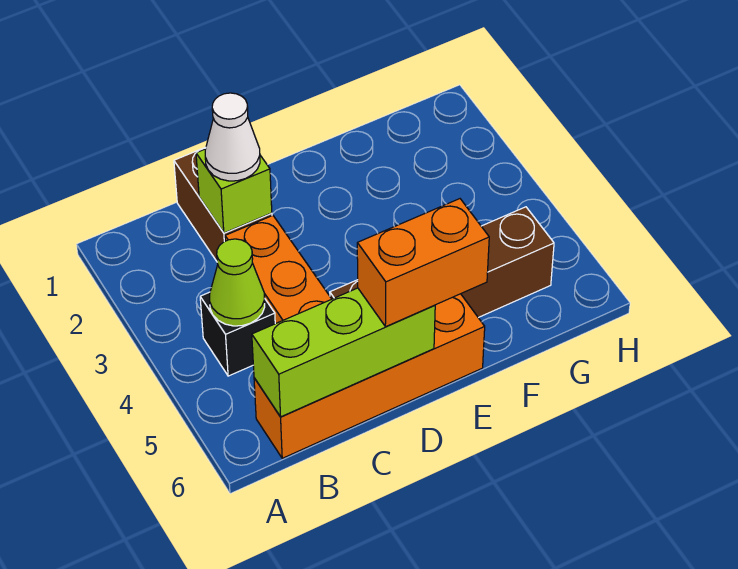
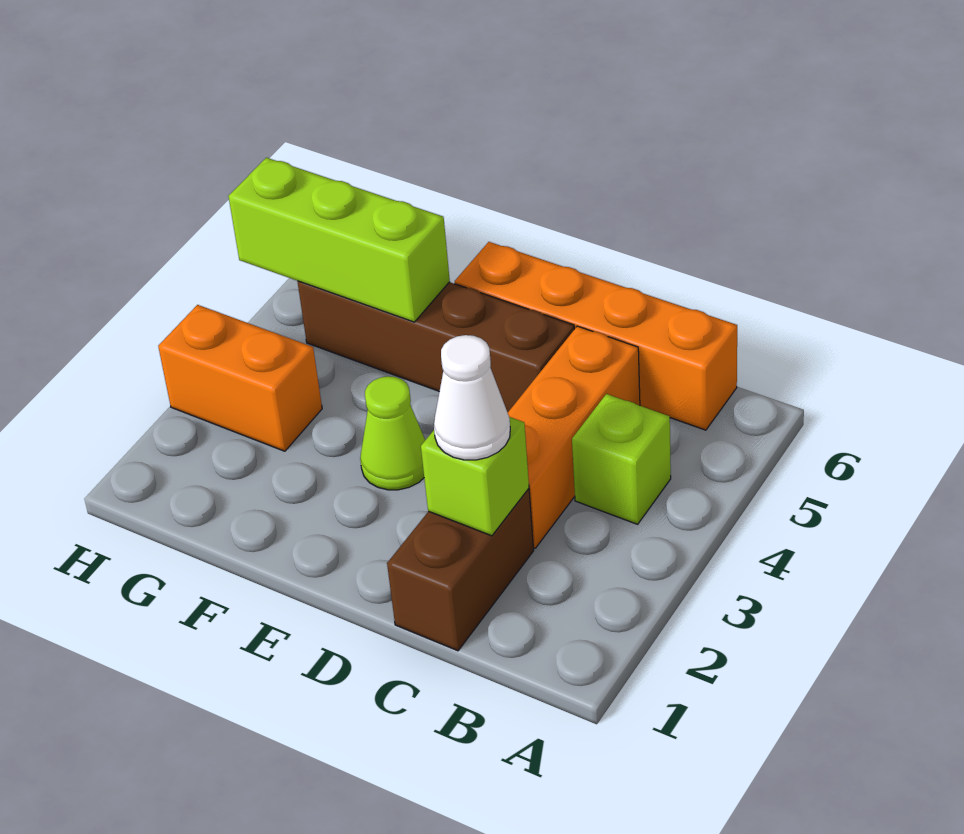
black brick B4 level 1 -> lime brick B4 level 1
lime cone B4 level 2 -> lime cone E3 level 1
lime brick B6:D6 level 2 -> lime brick F5:H5 level 2
orange brick D6:E6 level 3 -> orange brick G3:H3 level 1

